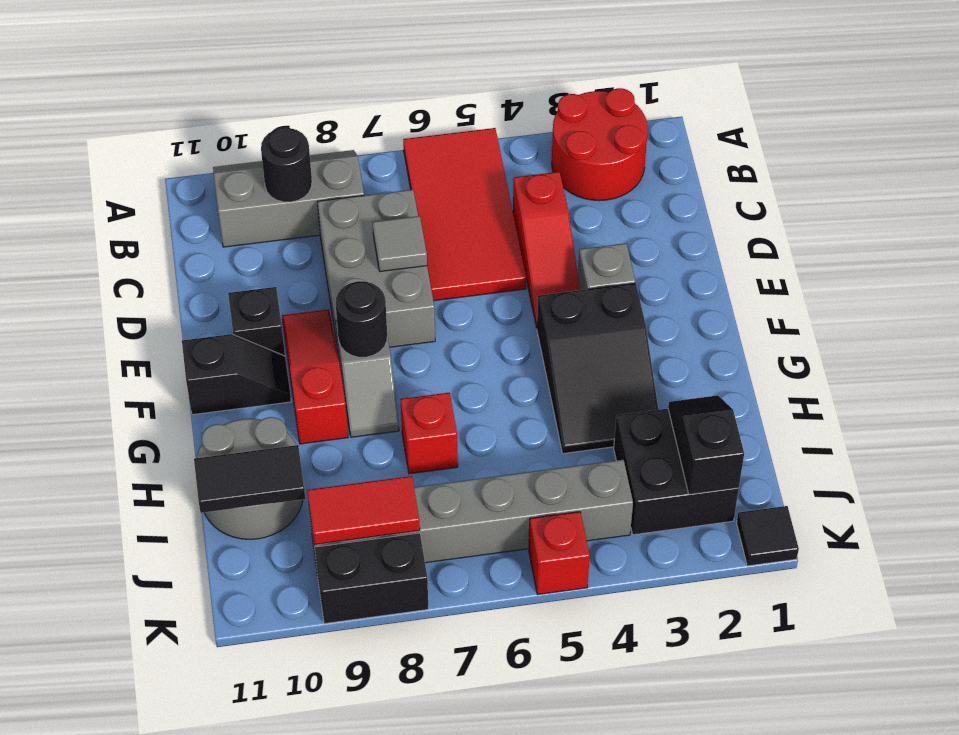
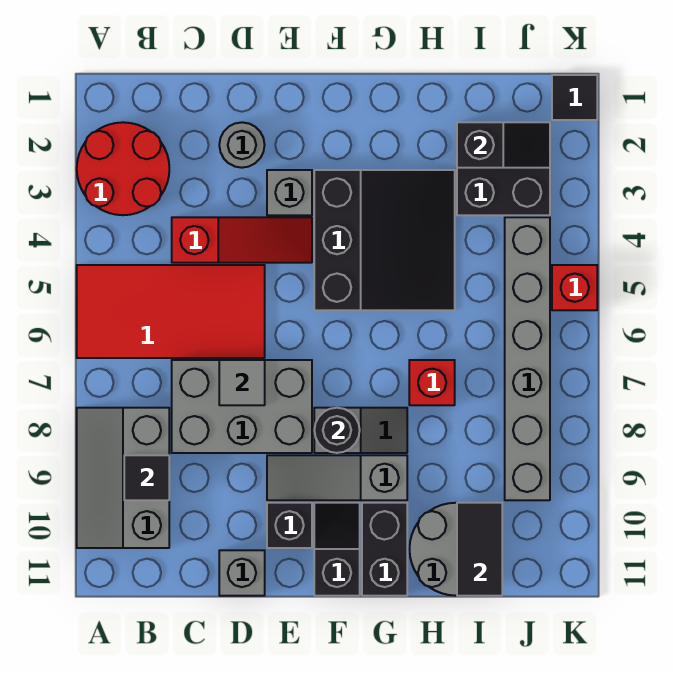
black round brick B9 level 2 -> black tile B9 level 2
none -> grey round brick D2 level 1
none -> grey brick D11 level 1
red slope E9:G9 level 1 top G -> grey slope E9:G9 level 1 top G
black slope F3:H4 level 1 top F -> black slope F3:H5 level 1 top F
black slope I2:J2 level 2 top J -> black slope I2:J2 level 2 top I
red tile J8:J9 level 2 -> none
black brick K8:K9 level 1 -> black brick G10:G11 level 1

